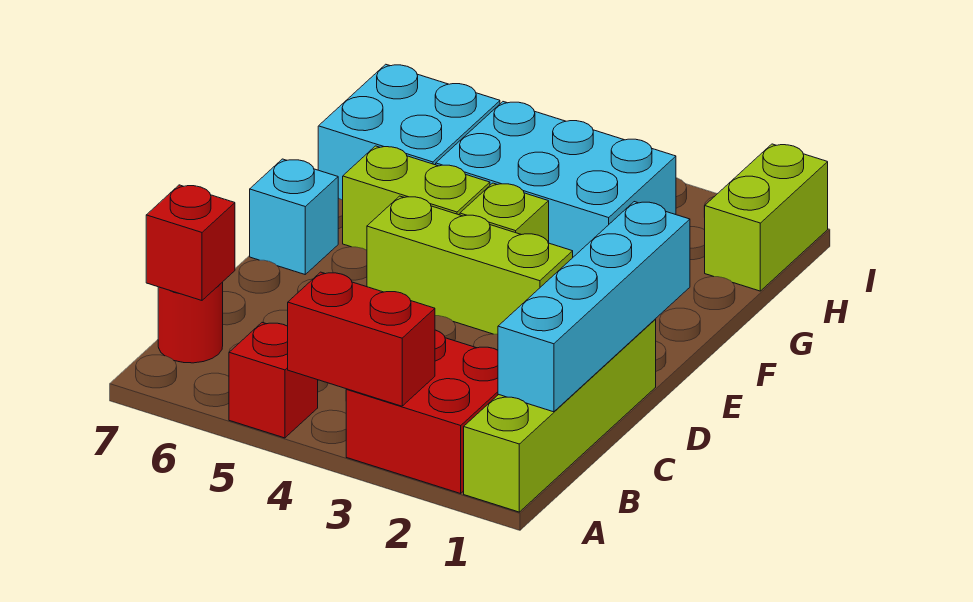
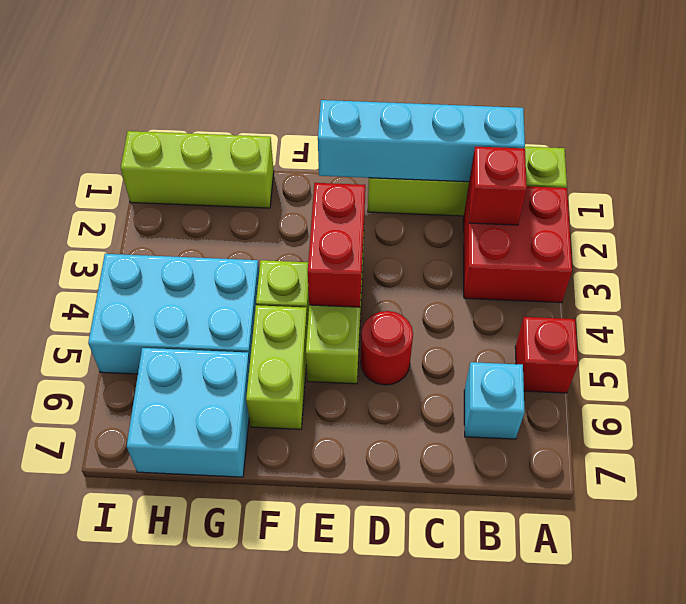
red brick A3:A4 level 2 -> red brick E3:E4 level 2
red round brick B7 level 1 -> red round brick D5 level 1
red brick B7 level 2 -> red brick B2 level 2
cyan brick E7 level 1 -> cyan brick B6 level 1
cyan brick G3:H5 level 1 -> cyan brick G4:I5 level 1
lime brick H1:I1 level 1 -> lime brick G1:I1 level 1

